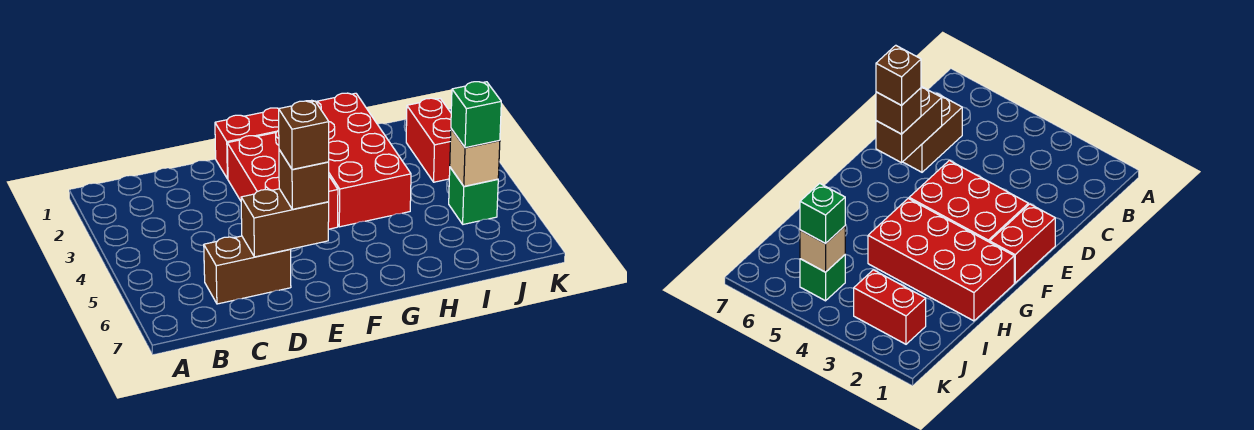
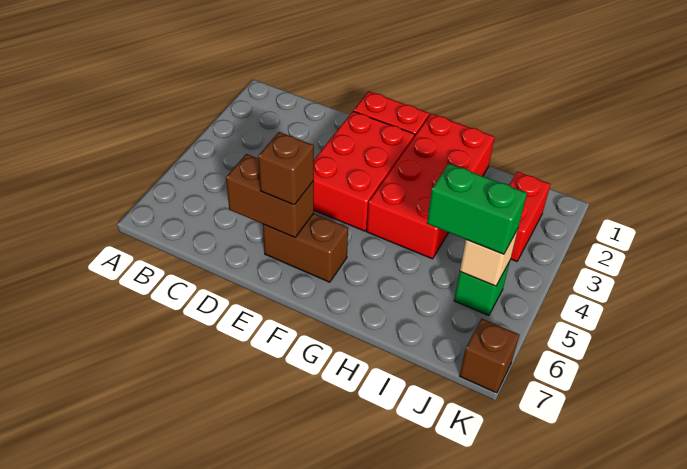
brown brick C6:D6 level 1 -> brown brick E6:F6 level 1
brown brick E6 level 4 -> brown brick K7 level 1
green brick J5 level 3 -> green brick I5:J5 level 3

